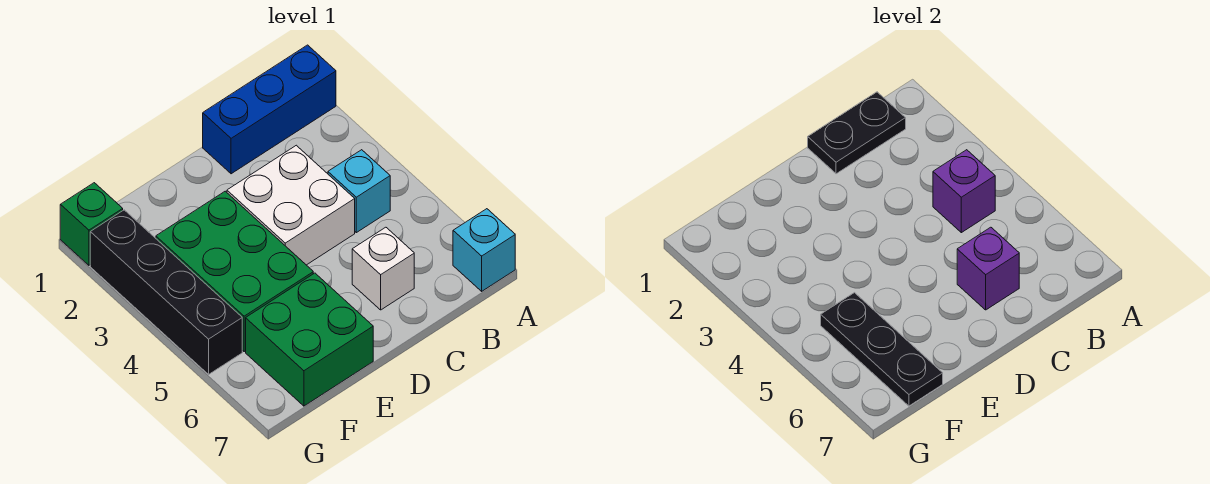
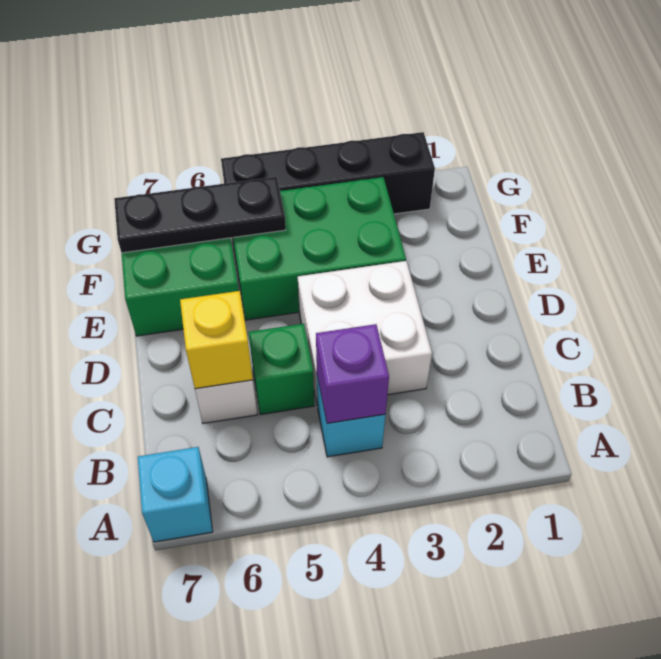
blue brick A1:C1 level 1 -> none
black plate B1:C1 level 2 -> none
purple brick C6 level 2 -> yellow brick C6 level 2
green brick G1 level 1 -> green brick C5 level 1

